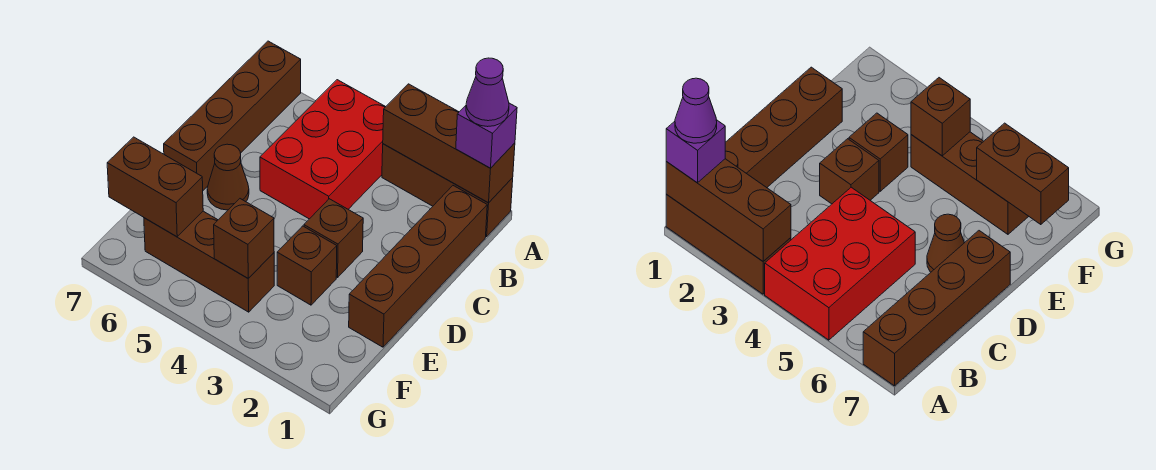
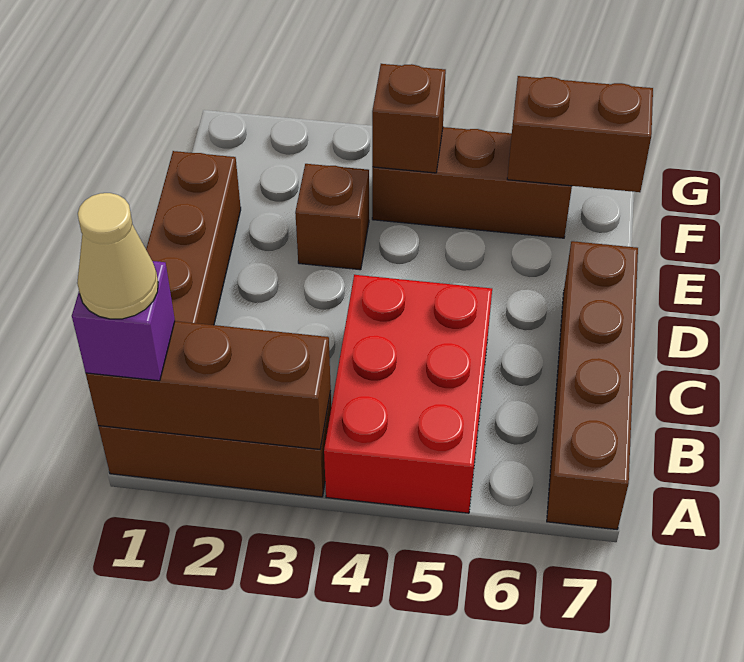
purple cone A1 level 4 -> tan cone A1 level 4
brown brick D3 level 1 -> none
brown cone D6 level 1 -> none

